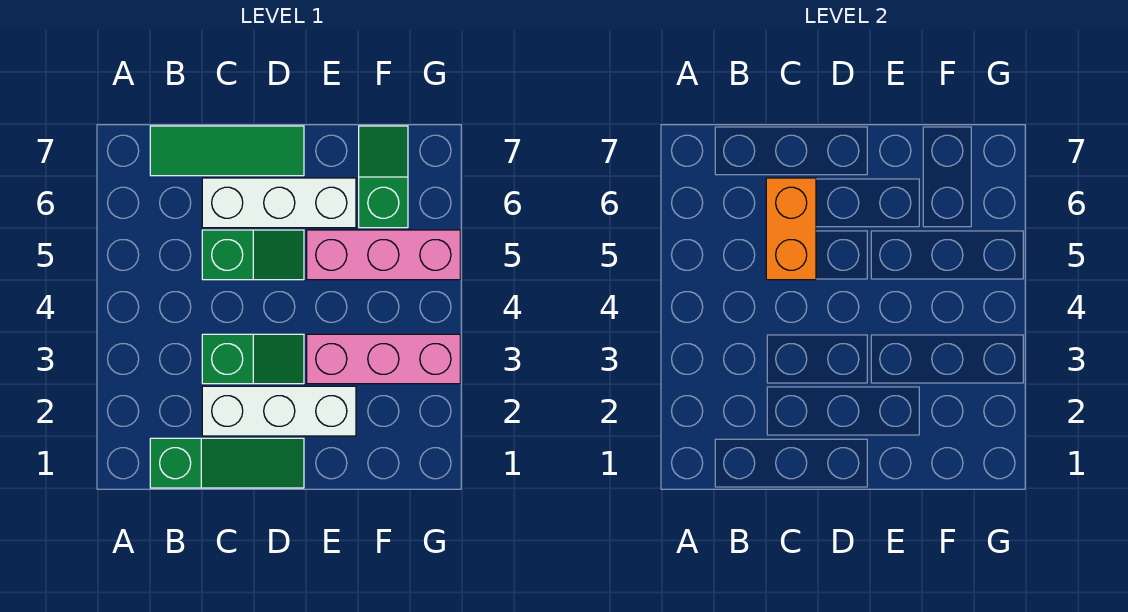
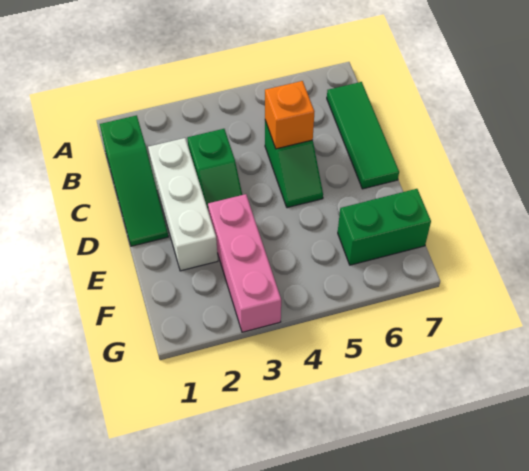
orange brick C5:C6 level 2 -> orange brick C5 level 2
white brick C6:E6 level 1 -> none
pink brick E5:G5 level 1 -> none
green slope F6:F7 level 1 top 6 -> green brick F6:F7 level 1

